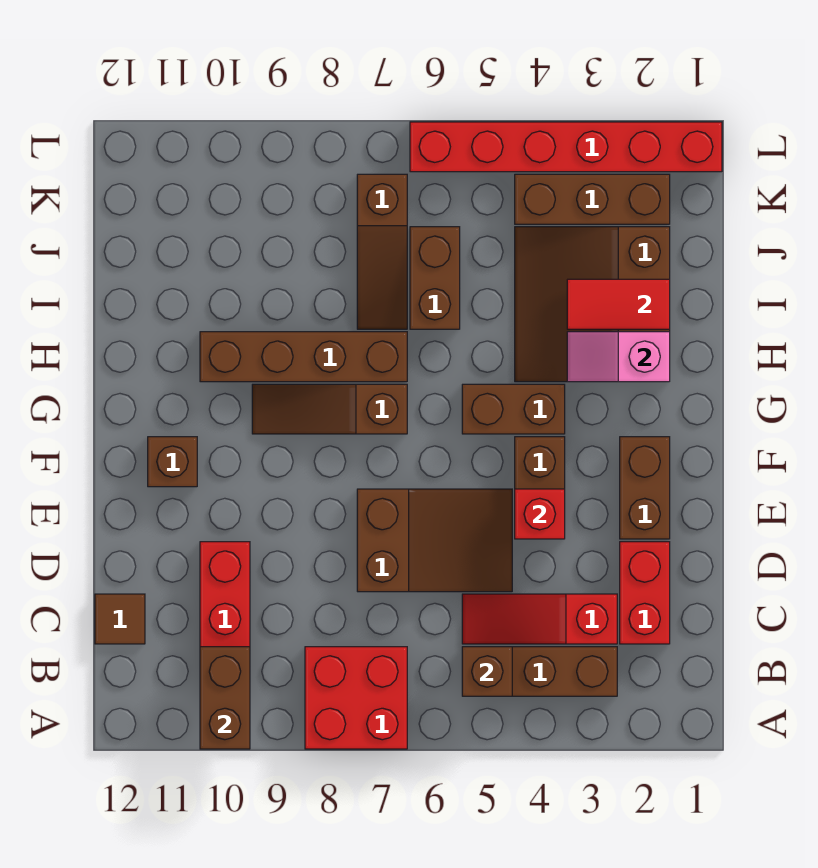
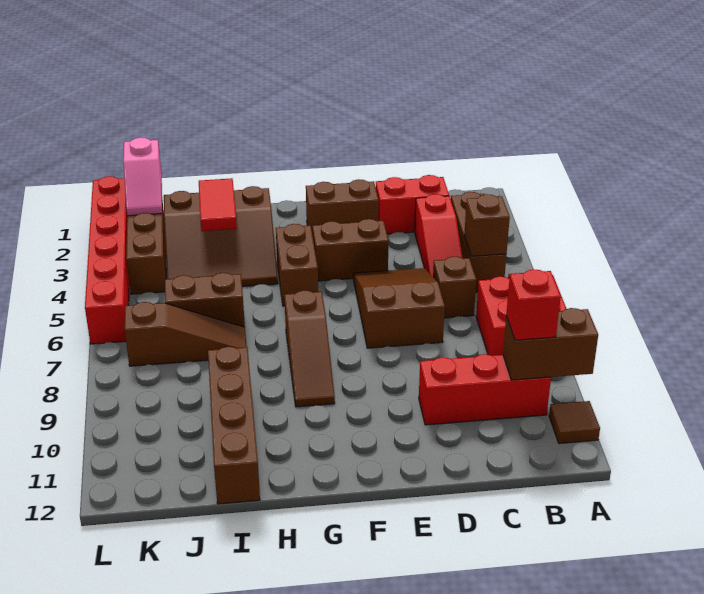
brown tile C12 level 1 -> brown tile A11 level 1
red brick E4 level 2 -> red brick B10 level 3
brown brick F11 level 1 -> brown brick C6 level 1
pink slope H2:H3 level 2 top 2 -> pink slope K1:K2 level 2 top 1
brown brick H7:H10 level 1 -> brown brick I9:I12 level 1

